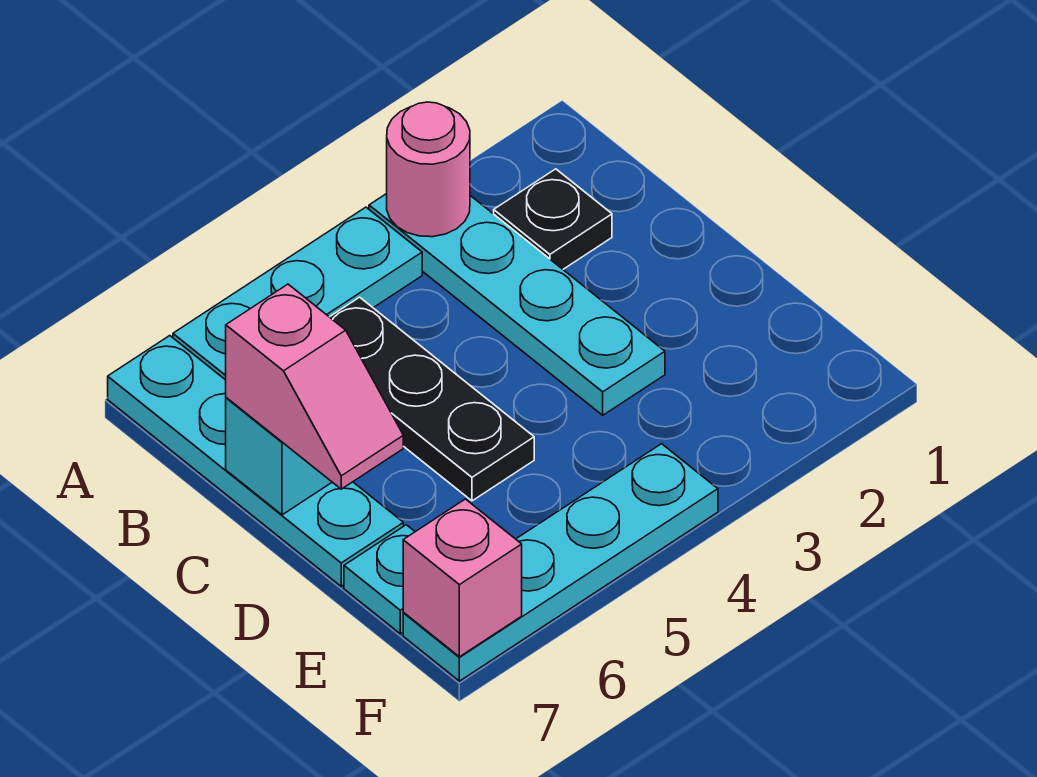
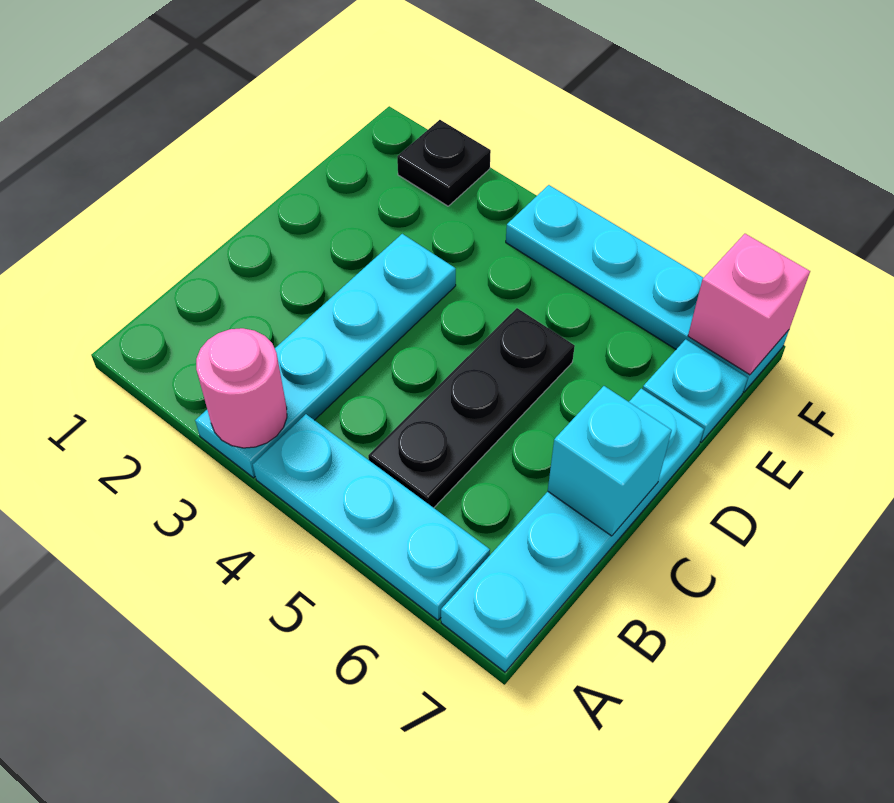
black plate B2 level 1 -> black plate F2 level 1
pink slope C7:D7 level 3 top C -> none

